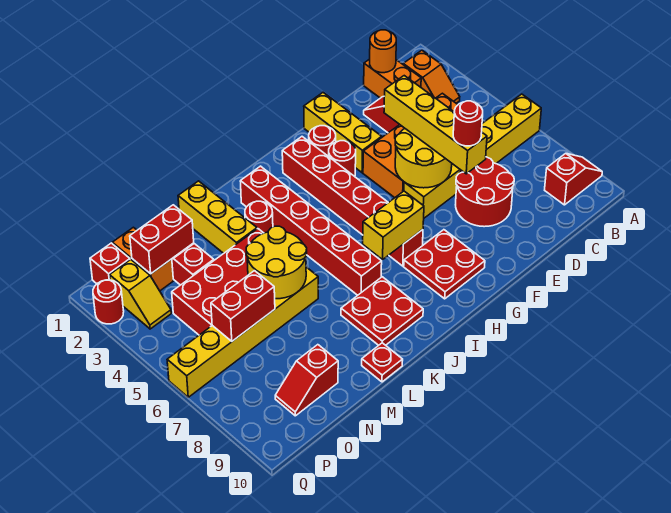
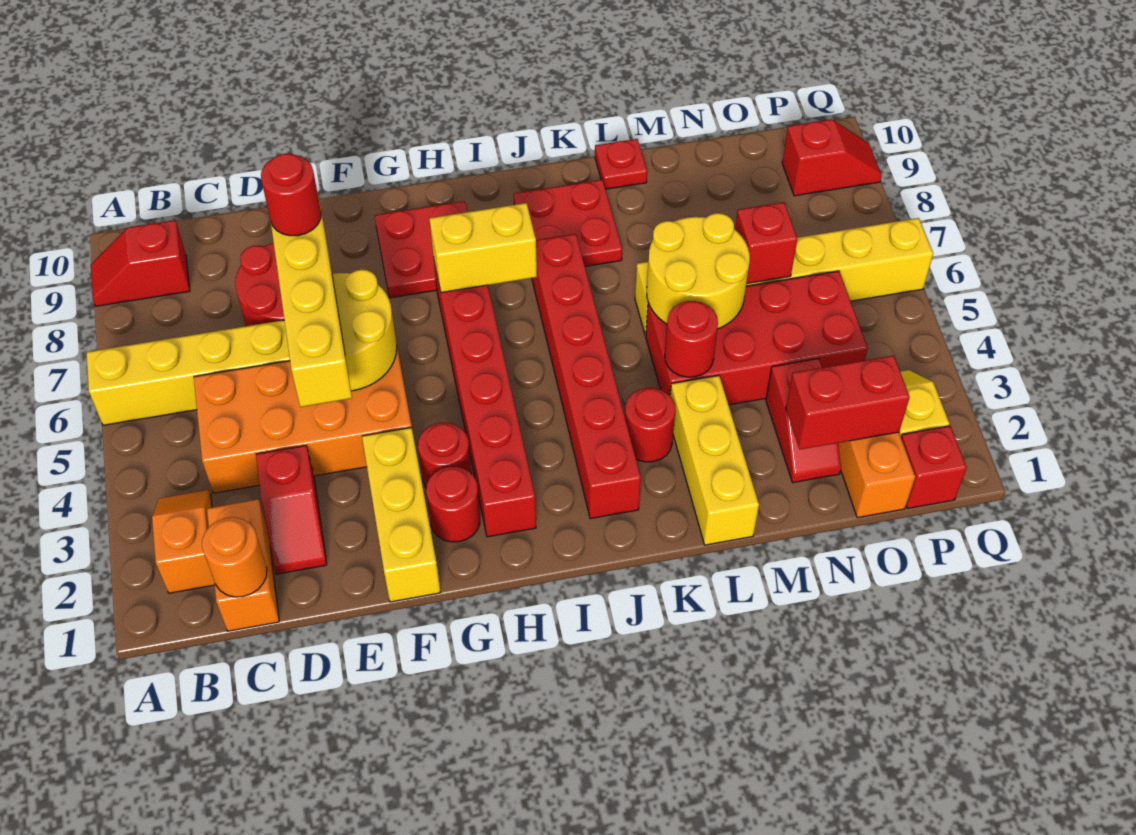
red brick N6:O6 level 2 -> red brick N6 level 2
red slope N9:O9 level 1 top N -> red slope P9:Q9 level 1 top P
red round brick Q2 level 1 -> red round brick L4 level 2

